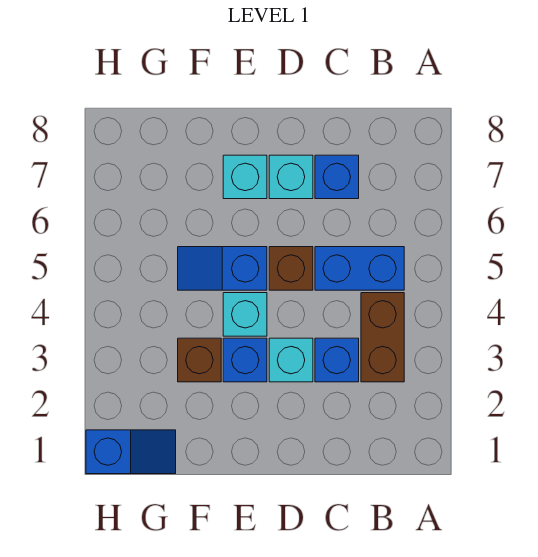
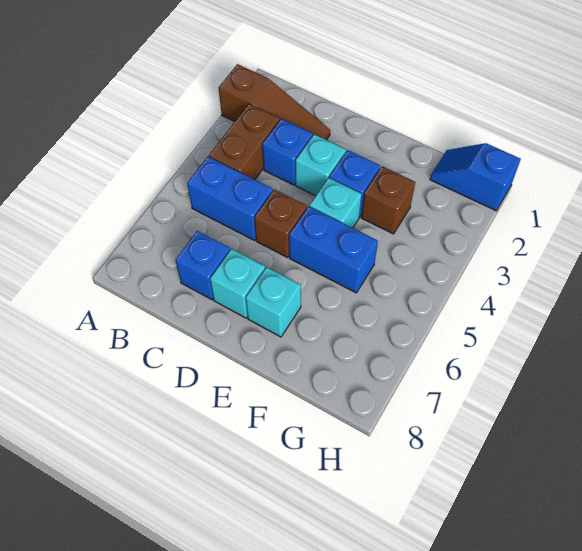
none -> brown slope A2:C2 level 1 top A
blue slope E5:F5 level 1 top E -> blue brick E5:F5 level 1

